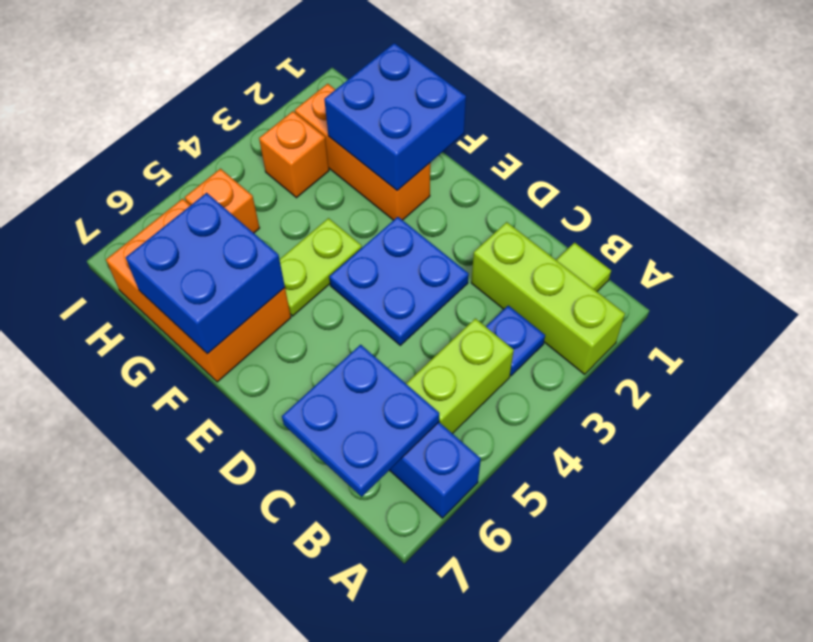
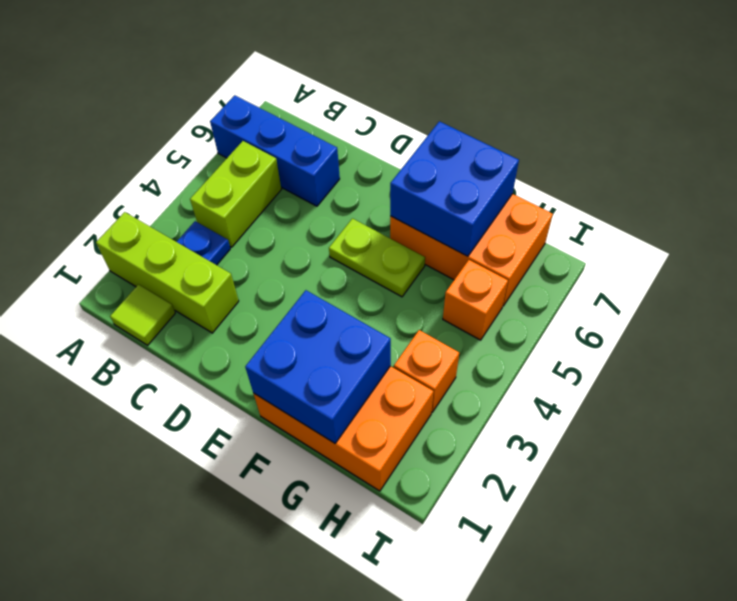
blue plate B6:C7 level 2 -> none
blue plate D3:E4 level 1 -> none
orange brick F2:H2 level 1 -> orange brick F1:H2 level 1
lime plate F4:F5 level 1 -> lime plate E5:F5 level 1

